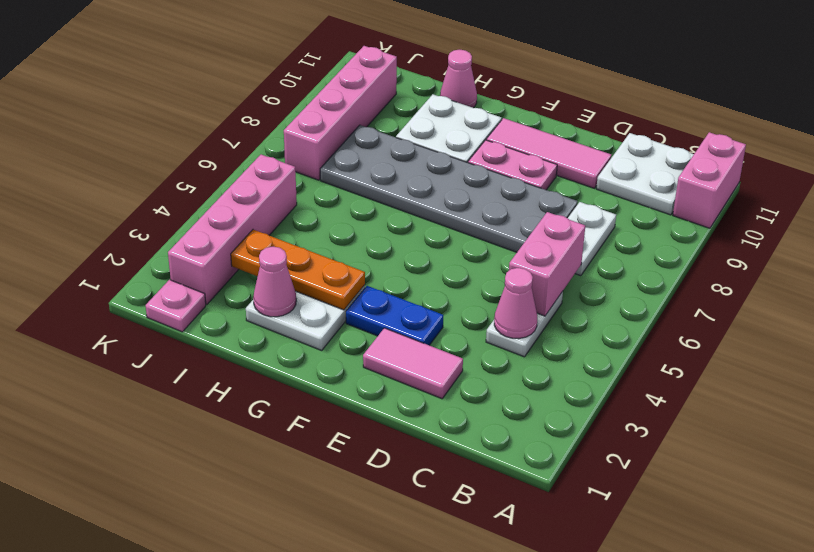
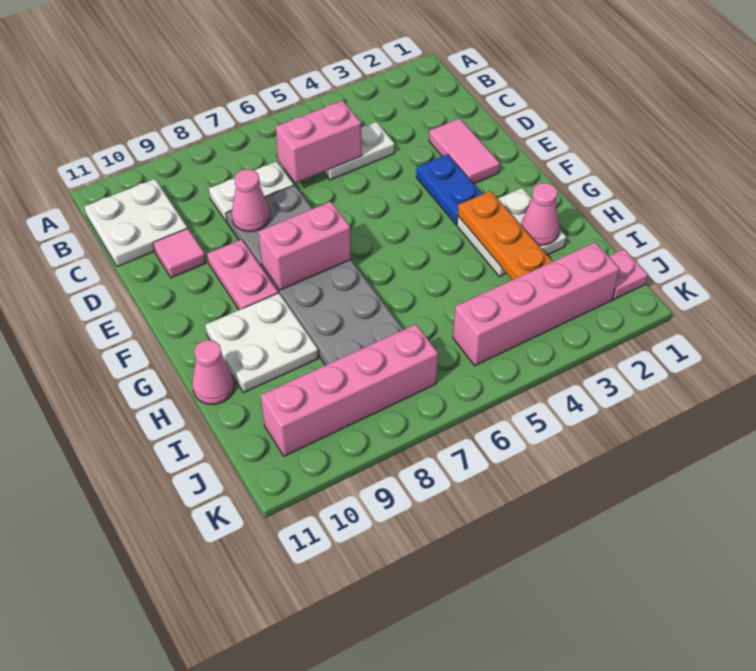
pink brick A10:A11 level 1 -> pink brick F7:F8 level 2
pink cone C4 level 2 -> pink cone D8 level 2
pink tile D10:F10 level 1 -> pink tile D10 level 1

